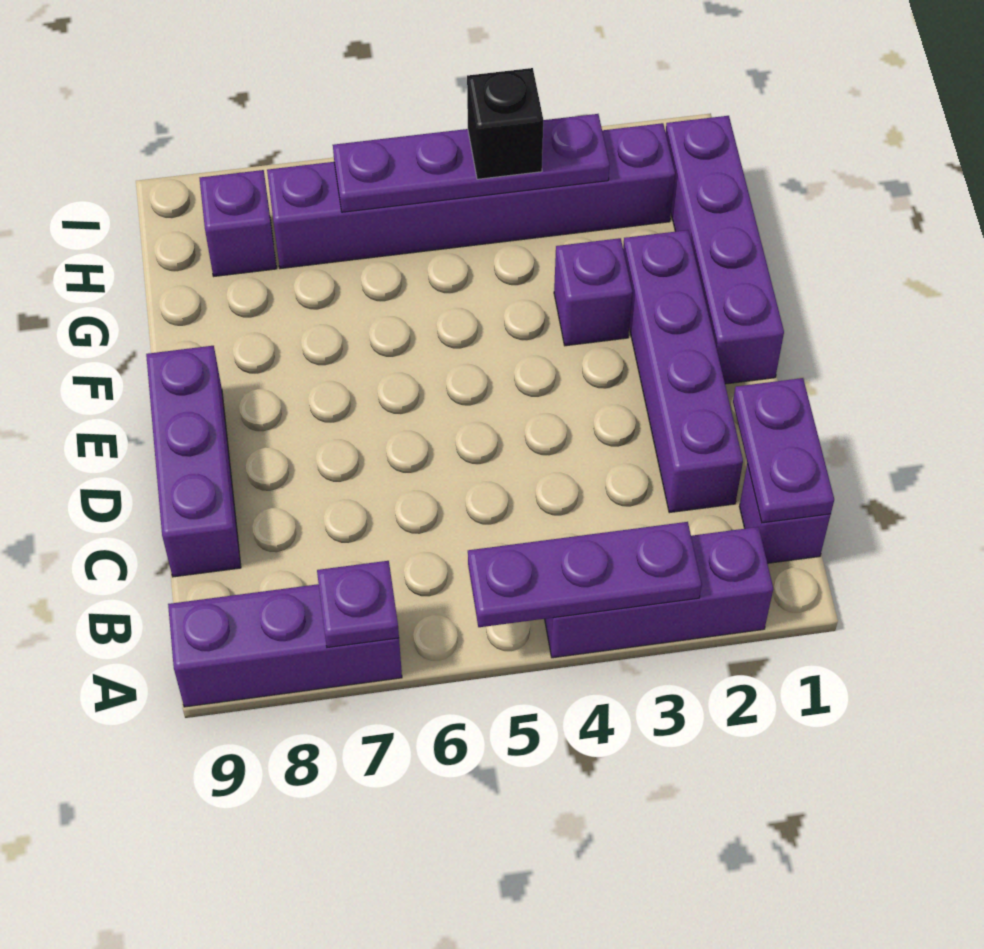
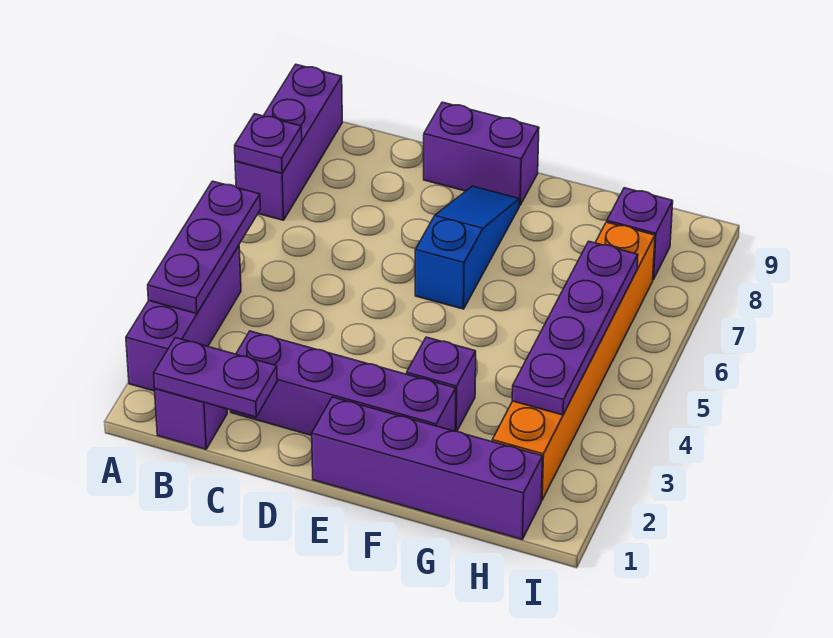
purple brick C9:E9 level 1 -> purple brick D9:E9 level 1
none -> blue slope E6:E8 level 1 top 6
purple brick H2:H7 level 1 -> orange brick H2:H7 level 1
black brick H4 level 3 -> none

